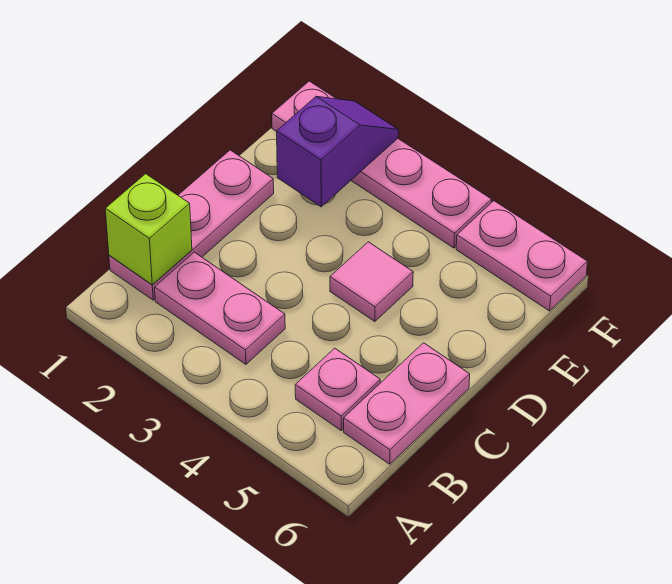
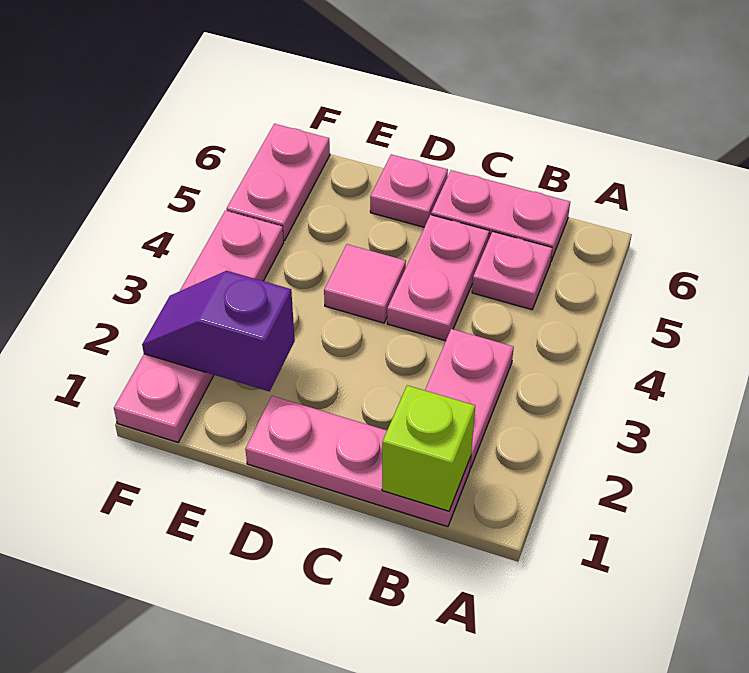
none -> pink plate C4:C5 level 1
none -> pink plate D6 level 1

